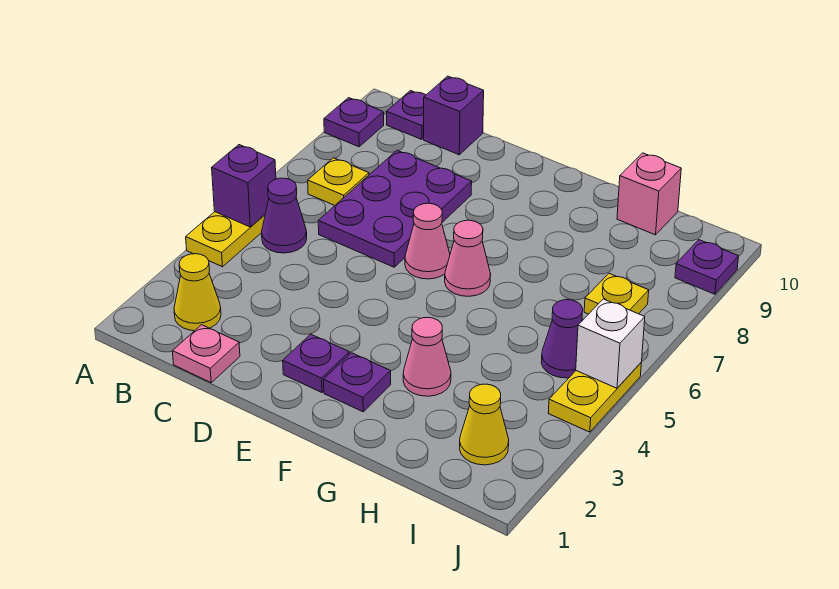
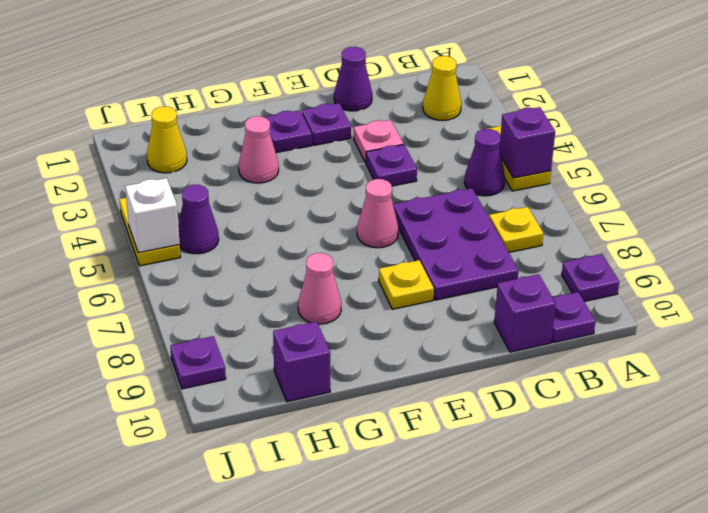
pink plate C1 level 1 -> pink plate D3 level 1
none -> purple cone D1 level 1
none -> purple plate D4 level 1
pink cone F6 level 1 -> pink cone G8 level 1
pink brick H10 level 1 -> purple brick H10 level 1
yellow plate I7 level 1 -> yellow plate E8 level 1

